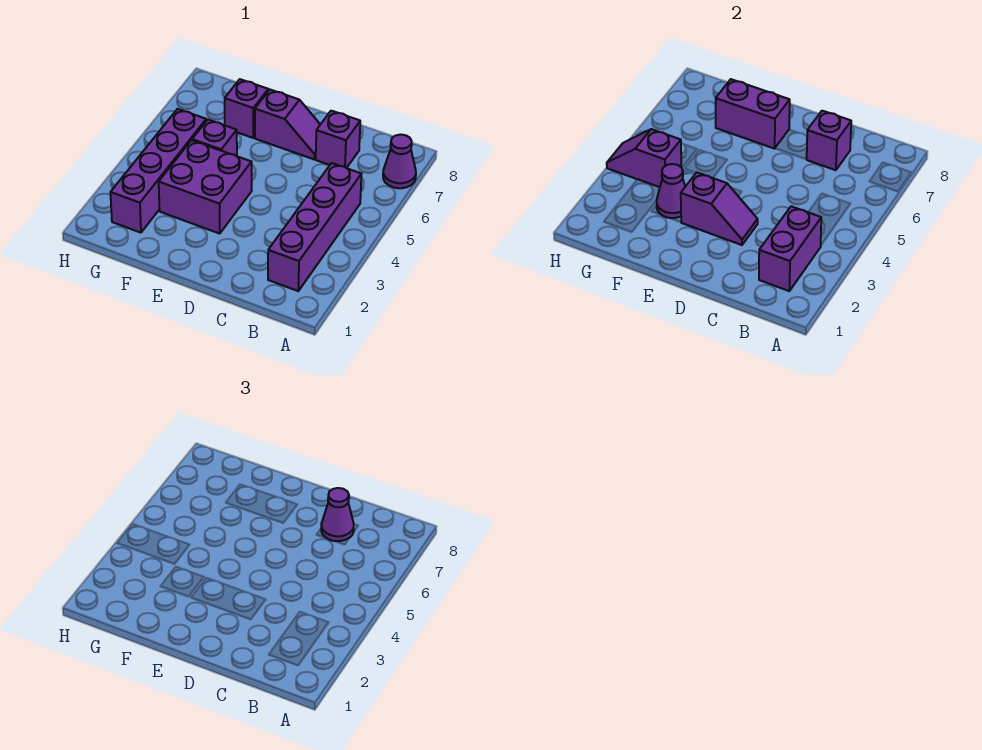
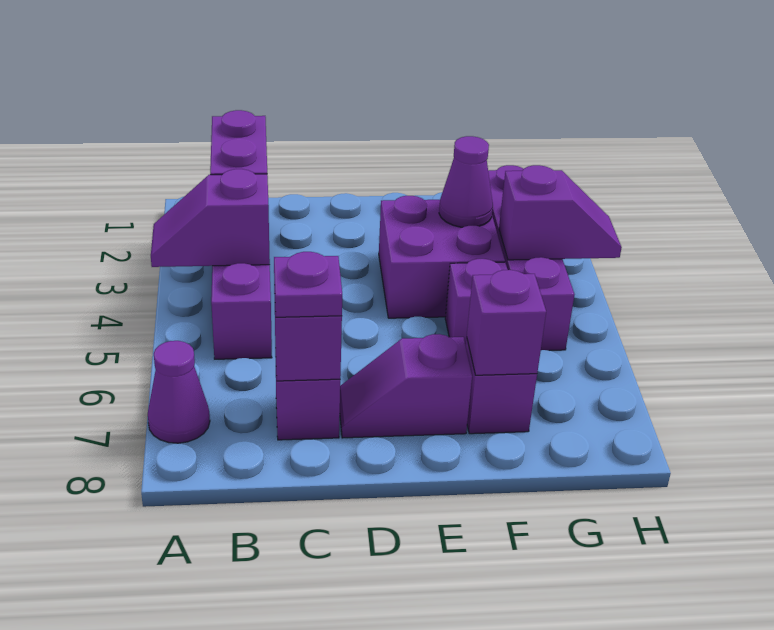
purple cone C7 level 3 -> purple plate C7 level 3
purple slope D3:E3 level 2 top E -> purple slope A4:B4 level 2 top B
purple brick E7:F7 level 2 -> purple brick F7 level 2

